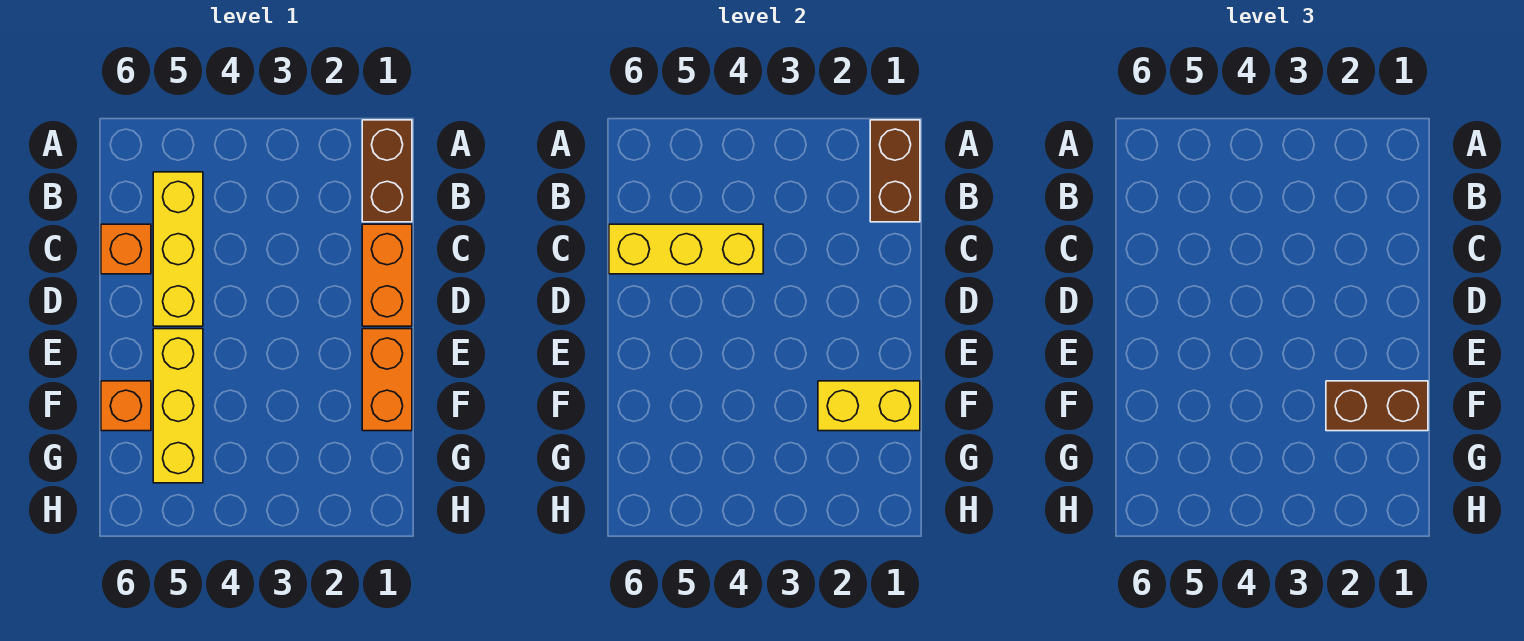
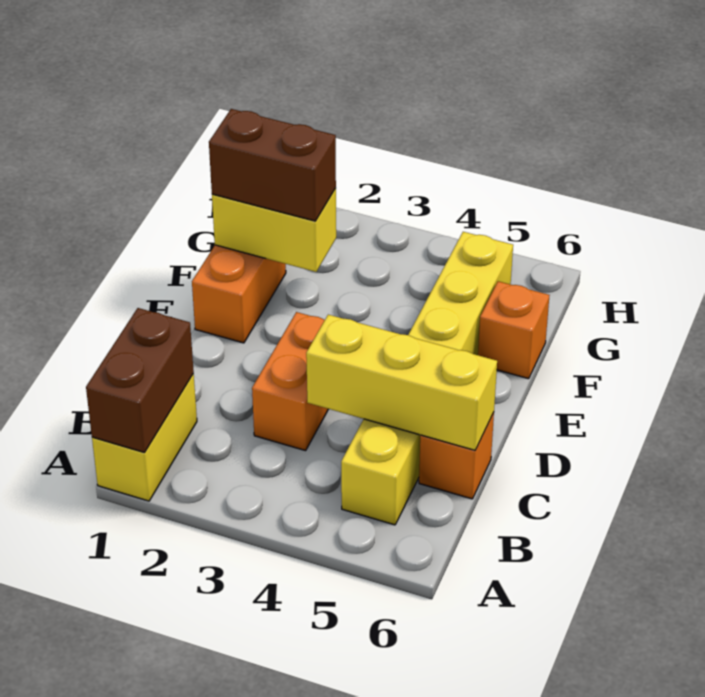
brown brick A1:B1 level 1 -> yellow brick A1:B1 level 1
orange brick C1:D1 level 1 -> orange brick C3:D3 level 1

